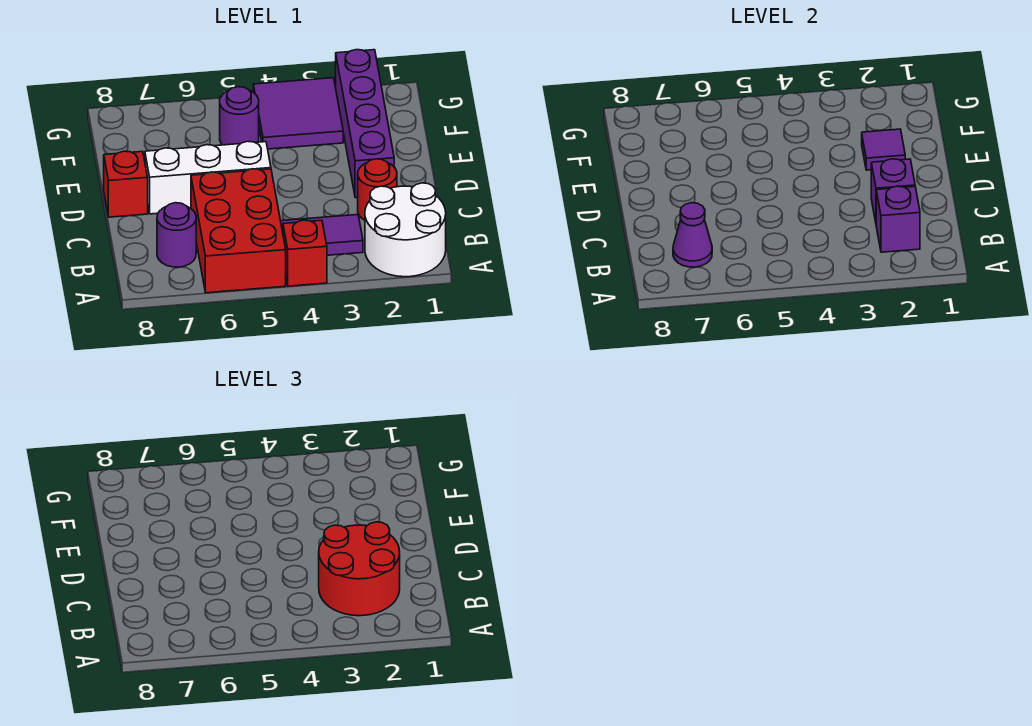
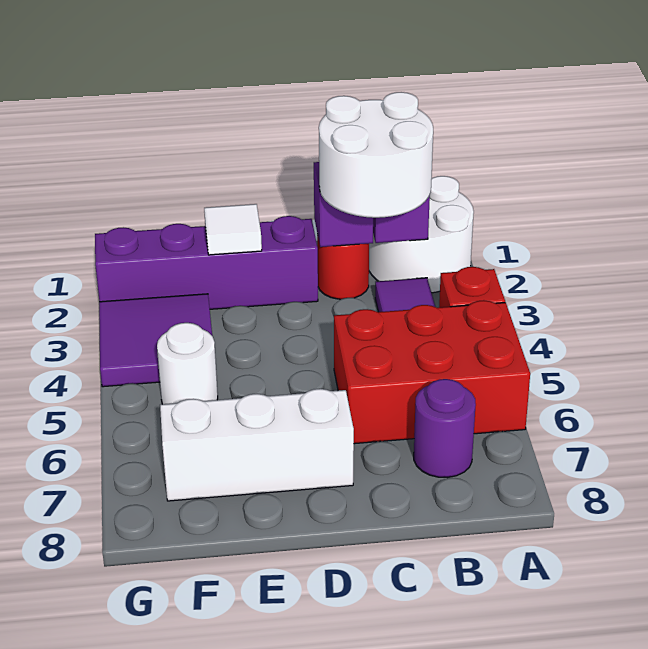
red round brick B2:C3 level 3 -> white round brick B2:C3 level 3
purple cone B7 level 2 -> none
white brick D5:D7 level 1 -> white brick D7:F7 level 1
red brick D8 level 1 -> none
purple tile E2 level 2 -> white tile E2 level 2
purple round brick F5 level 1 -> white round brick F5 level 1

